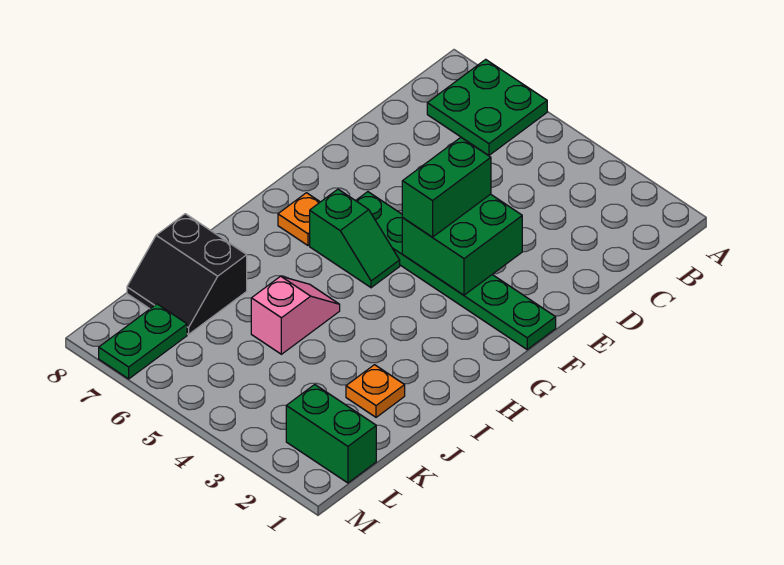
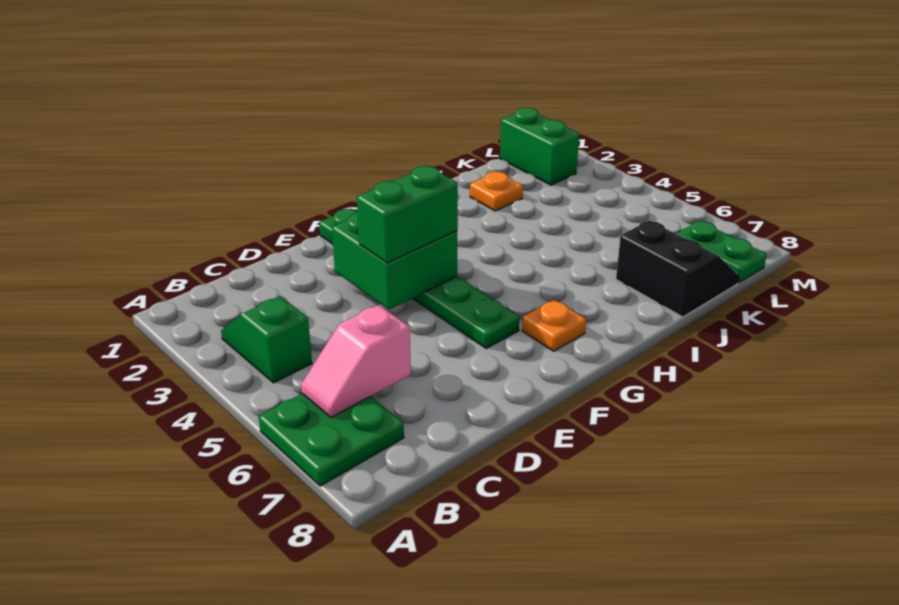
green slope G5:G6 level 1 top 6 -> green slope B3:B4 level 1 top 4
pink slope I5:J5 level 1 top J -> pink slope B6:C6 level 2 top C
green plate L7:M7 level 1 -> green plate L7:L8 level 1

